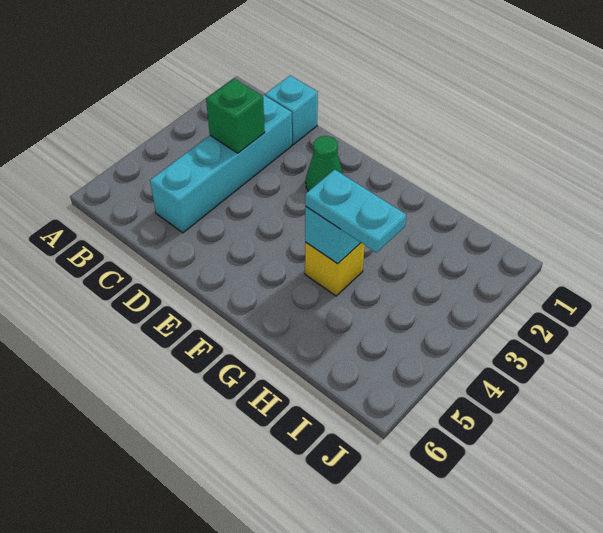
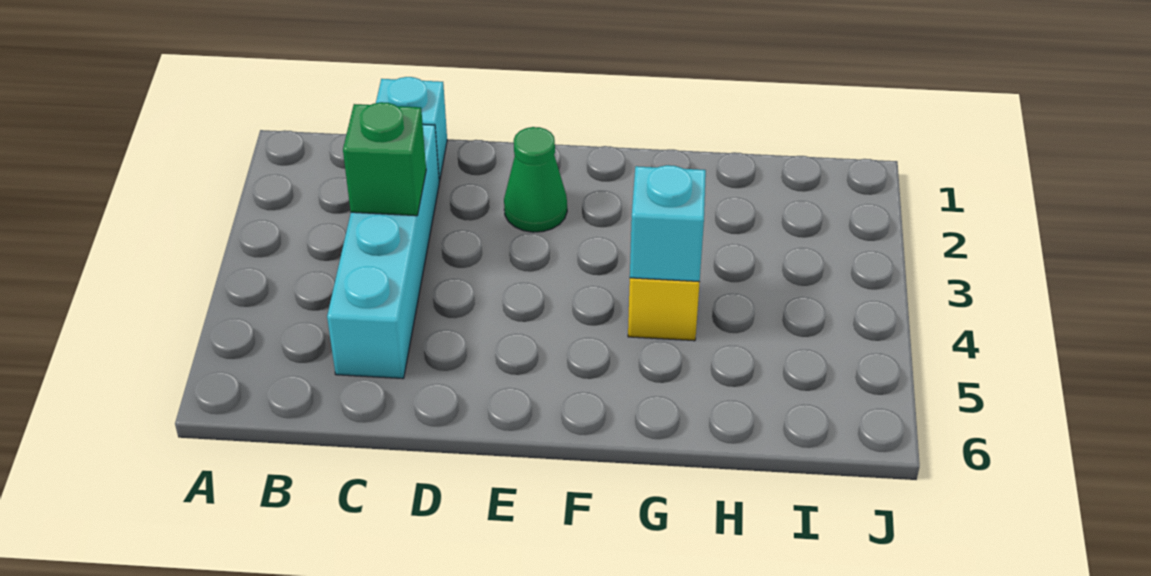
cyan plate G4:H4 level 3 -> none

